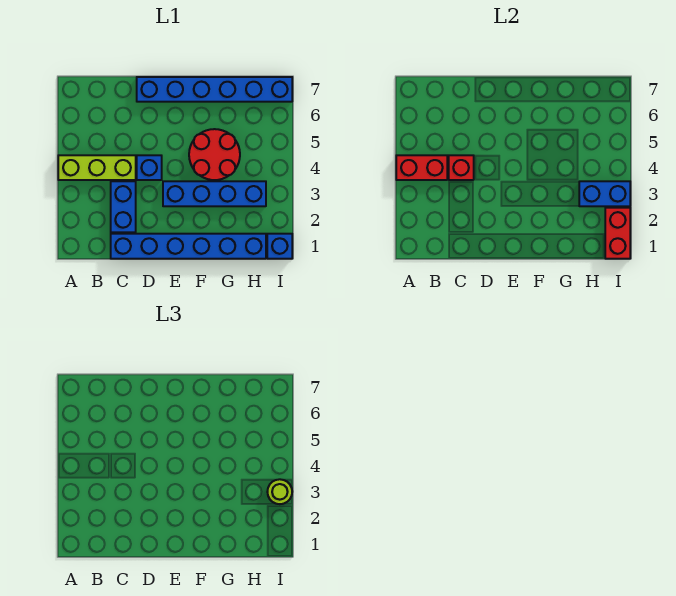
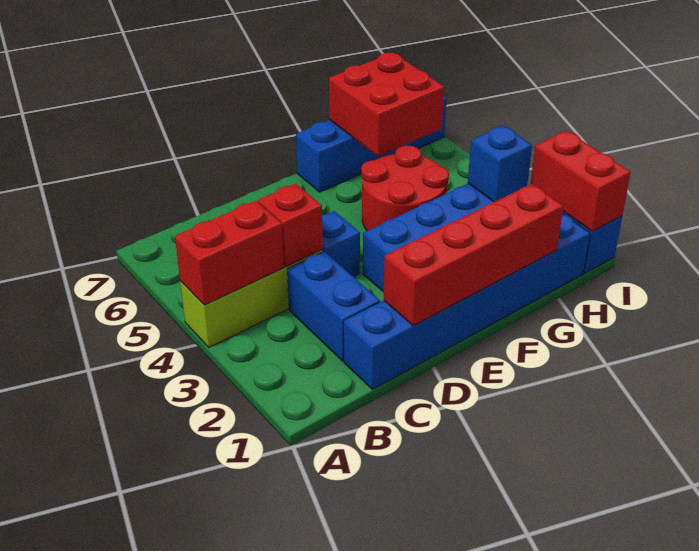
none -> red brick D1:G1 level 2
blue brick D7:I7 level 1 -> blue brick F7:I7 level 1
none -> red brick G6:H7 level 2
blue brick H3:I3 level 2 -> blue brick H3 level 2
lime round brick I3 level 3 -> none

